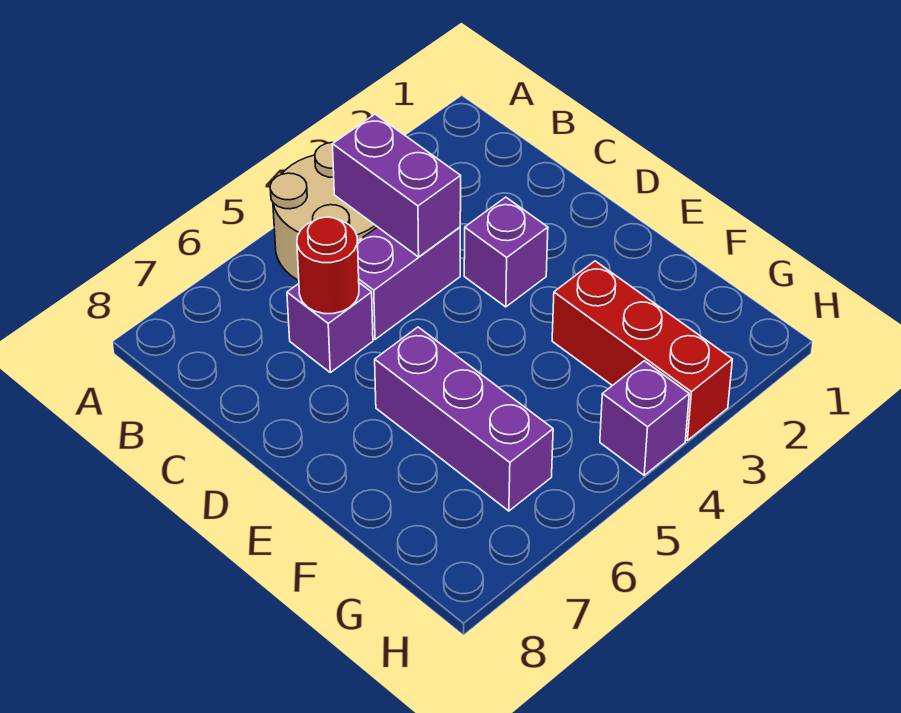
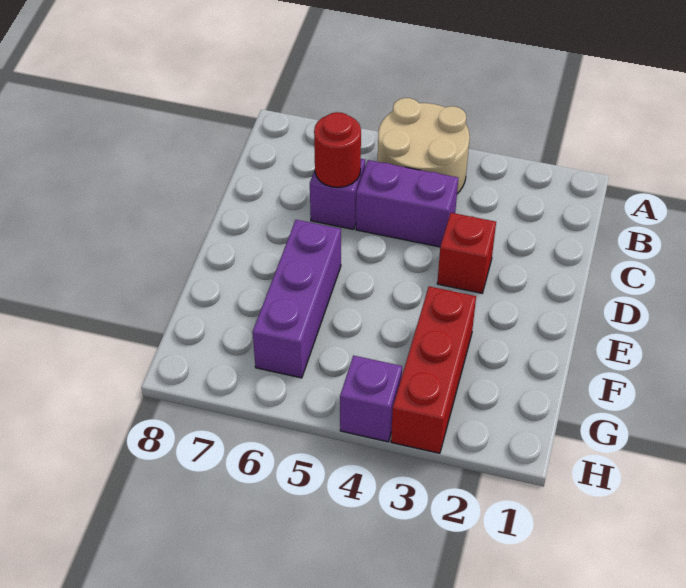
purple brick B4:C4 level 2 -> none
purple brick D3 level 1 -> red brick D3 level 1

